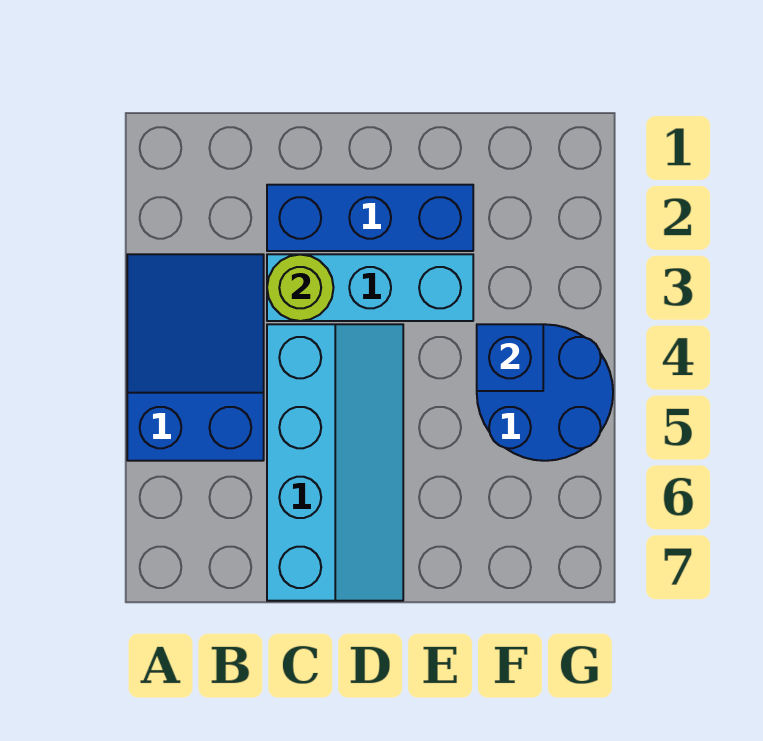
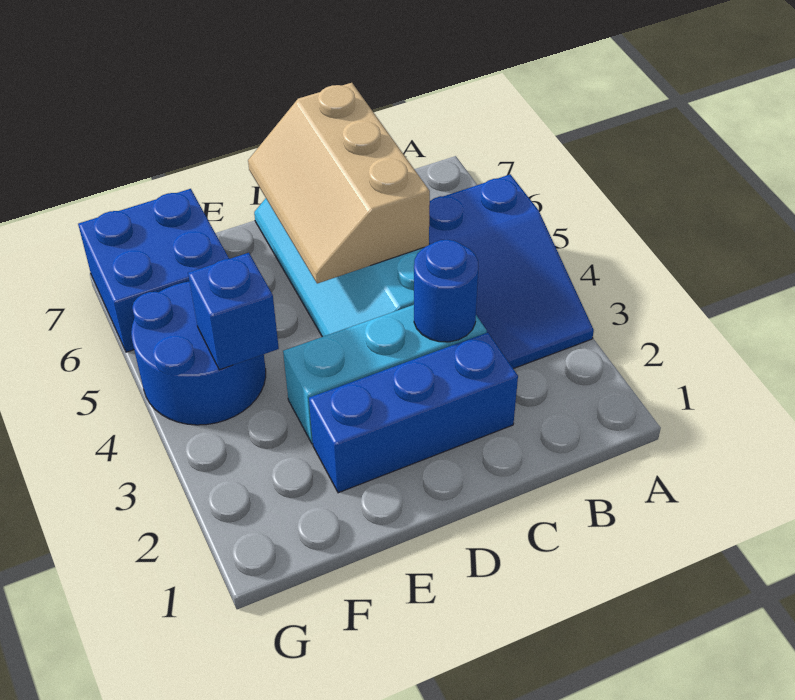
lime round brick C3 level 2 -> blue round brick C3 level 2
none -> tan slope C5:D7 level 2 top C
none -> blue brick F6:G7 level 1

